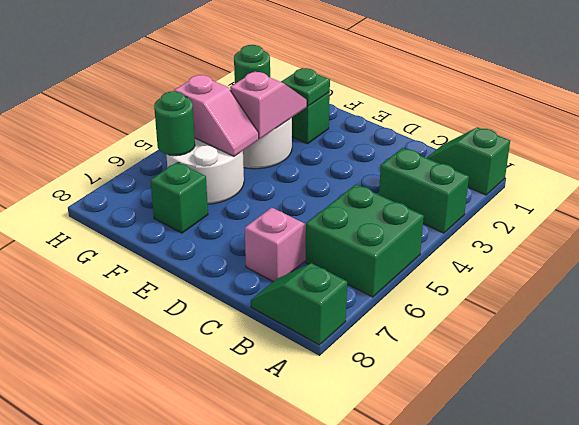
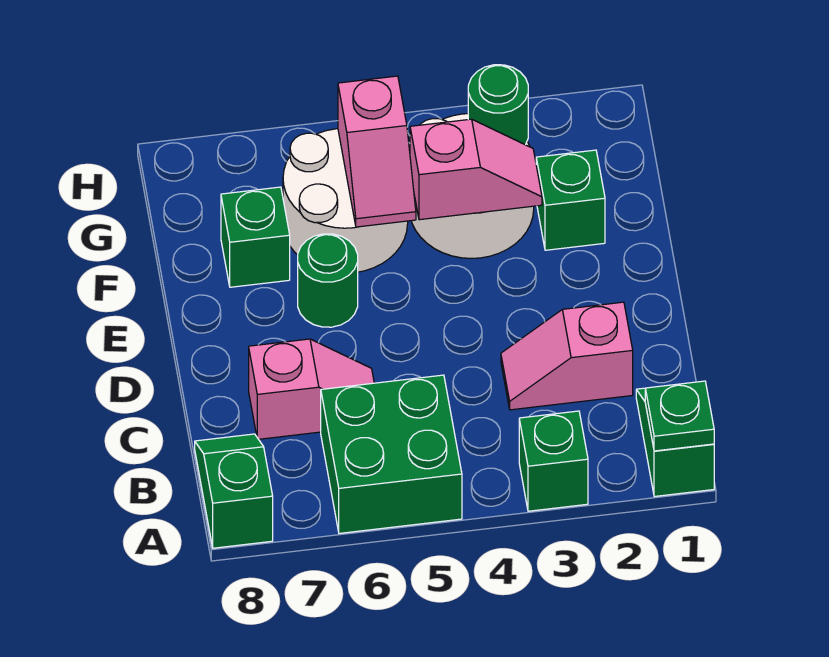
green brick A3:B3 level 1 -> green brick A3 level 1
none -> pink slope C2:C3 level 1 top 2
green plate F2 level 2 -> green plate A1 level 2
green round brick G6 level 2 -> green round brick E6 level 1

